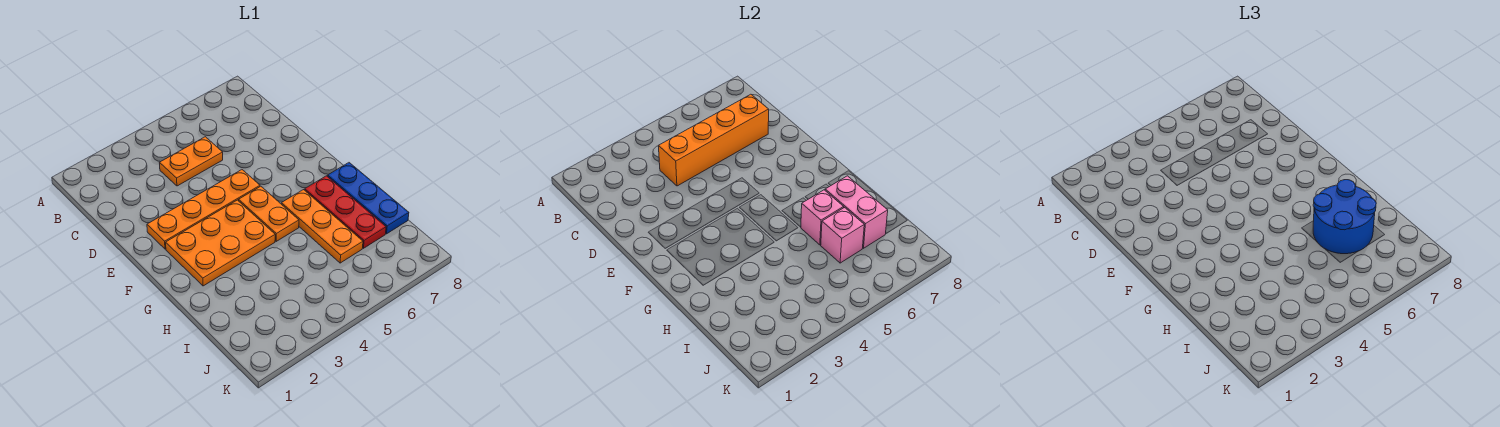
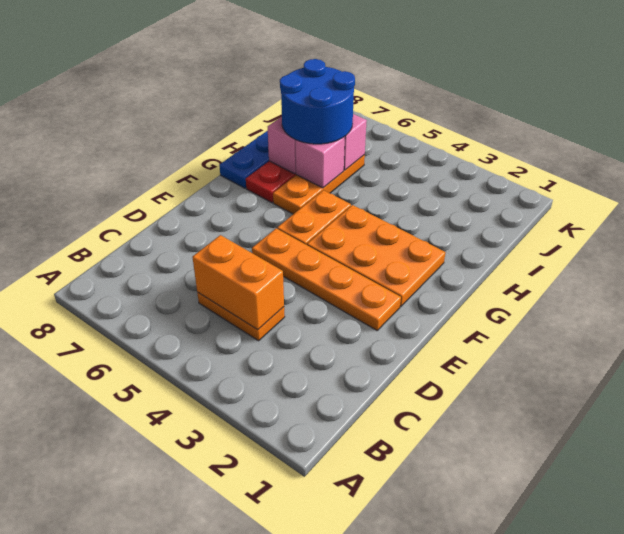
orange brick C4:C7 level 2 -> orange brick C4:C5 level 2

